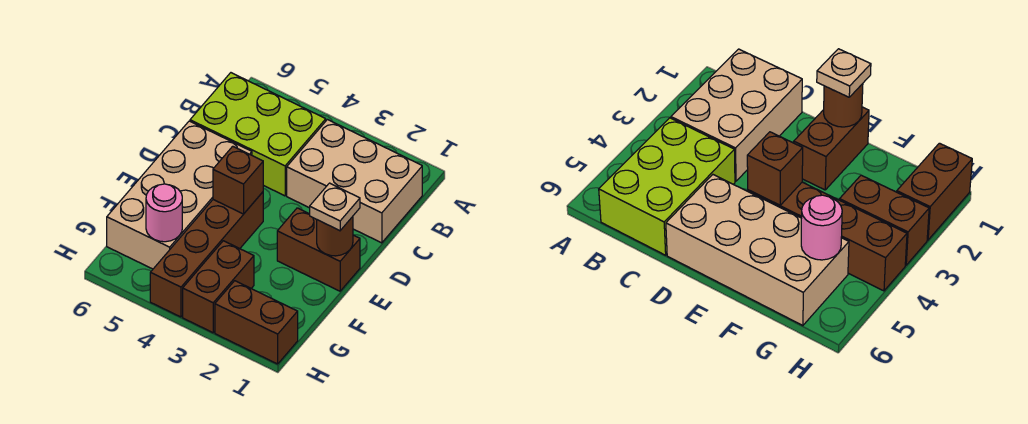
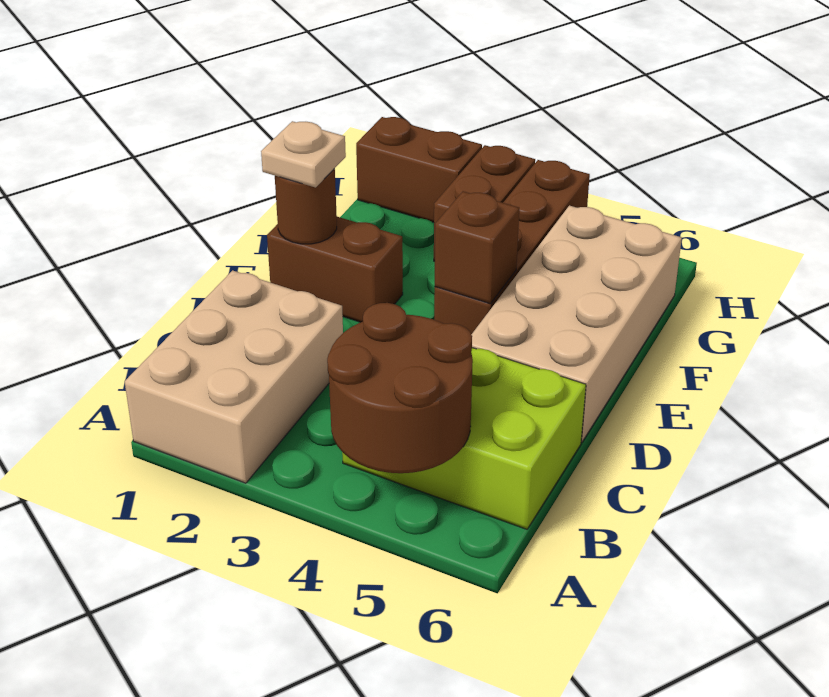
none -> brown round brick A4:B5 level 2
tan brick B1:C3 level 1 -> tan brick A1:C2 level 1
pink round brick G5 level 2 -> none

